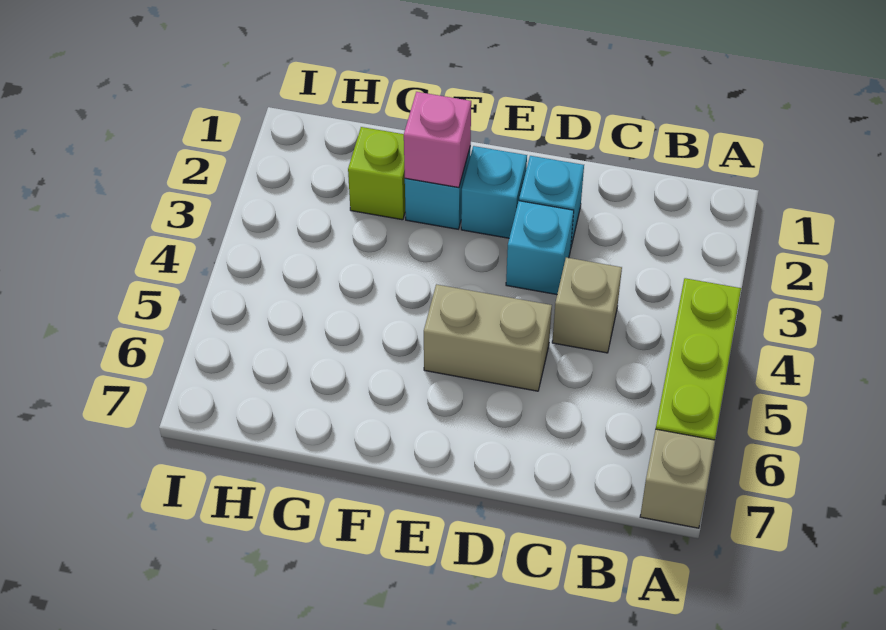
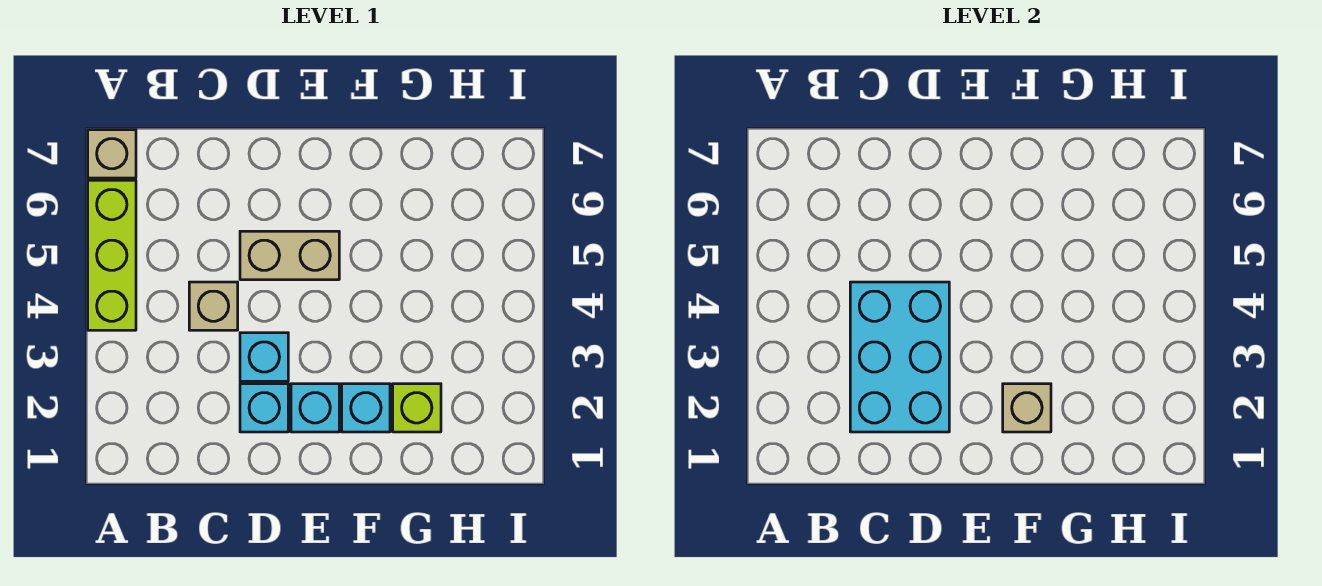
none -> cyan brick C2:D4 level 2
pink brick F2 level 2 -> tan brick F2 level 2

